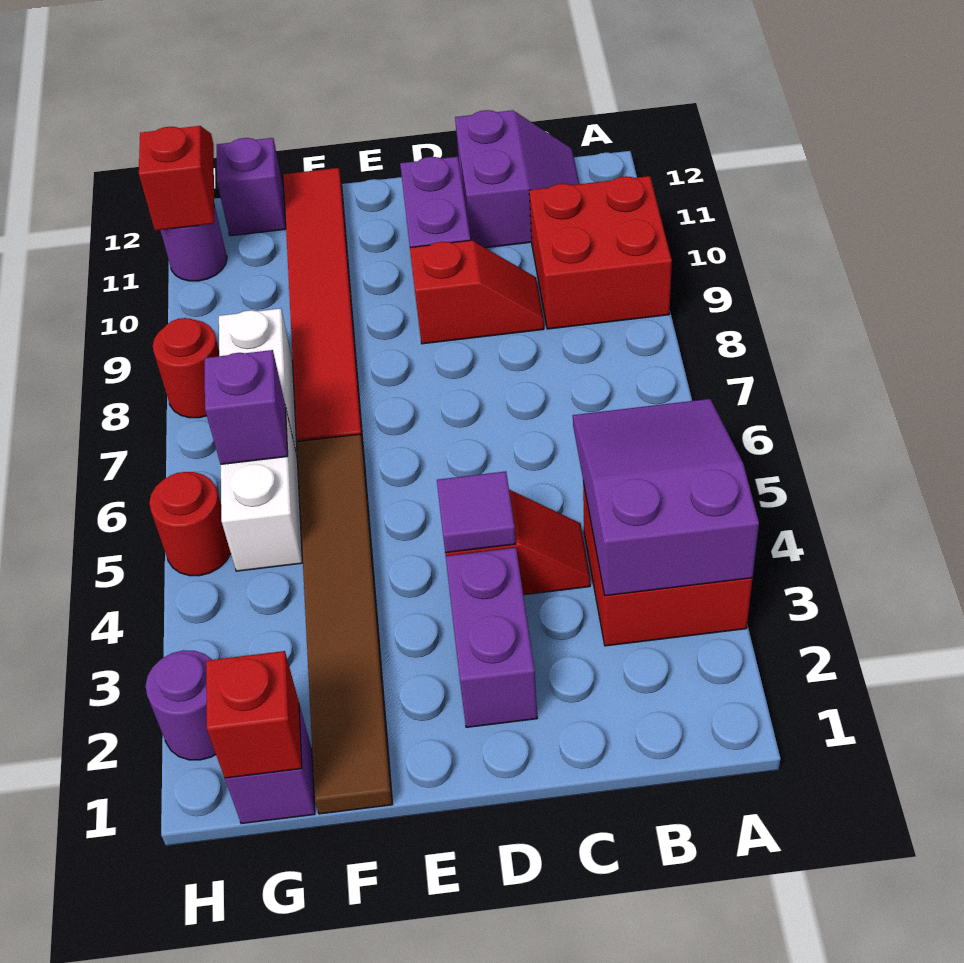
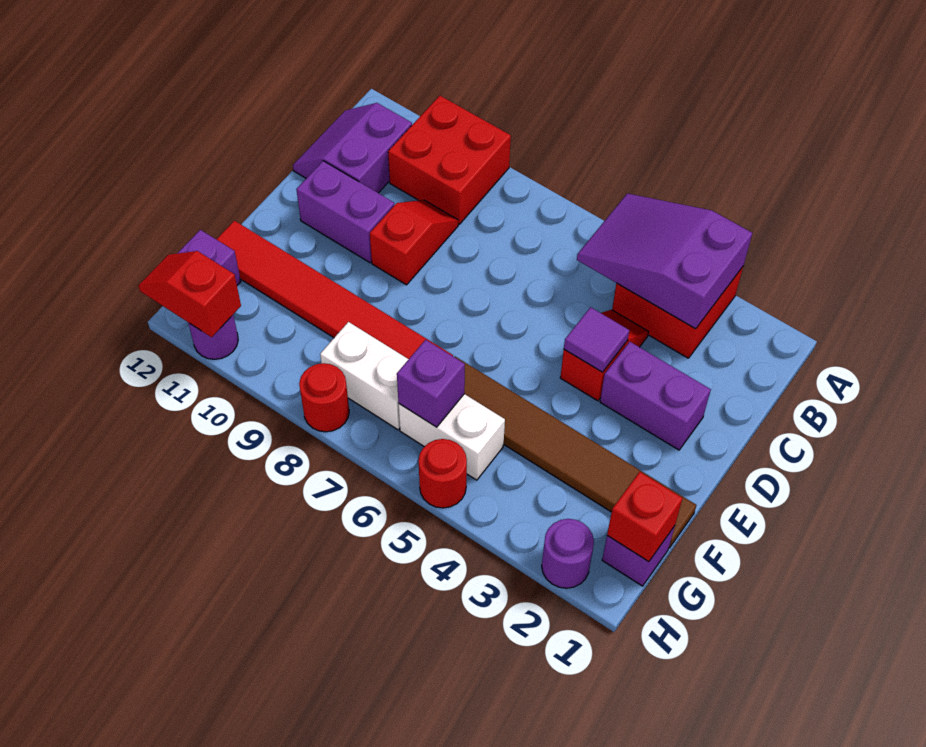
purple slope B11:C12 level 1 top C -> purple slope B11:C12 level 1 top 11

